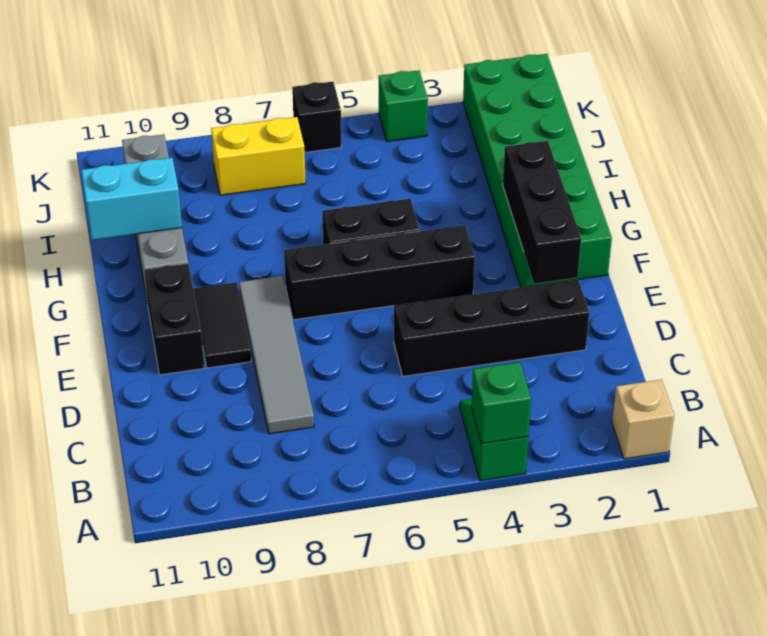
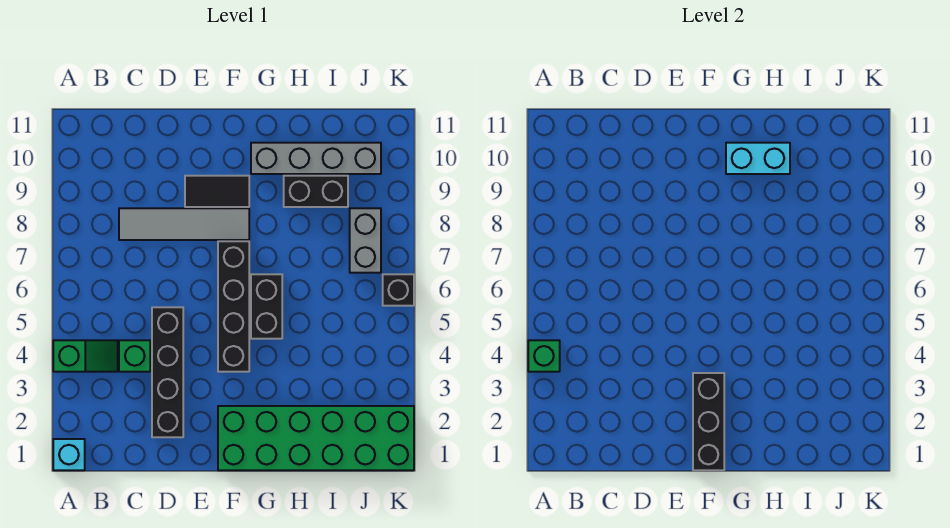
tan brick A1 level 1 -> cyan brick A1 level 1
black brick E2:G2 level 2 -> black brick F1:F3 level 2
black brick E10:F10 level 1 -> black brick H9:I9 level 1
cyan brick H10:H11 level 2 -> cyan brick G10:H10 level 2
yellow brick J7:J8 level 1 -> grey brick J7:J8 level 1
green brick K4 level 1 -> green brick C4 level 1

